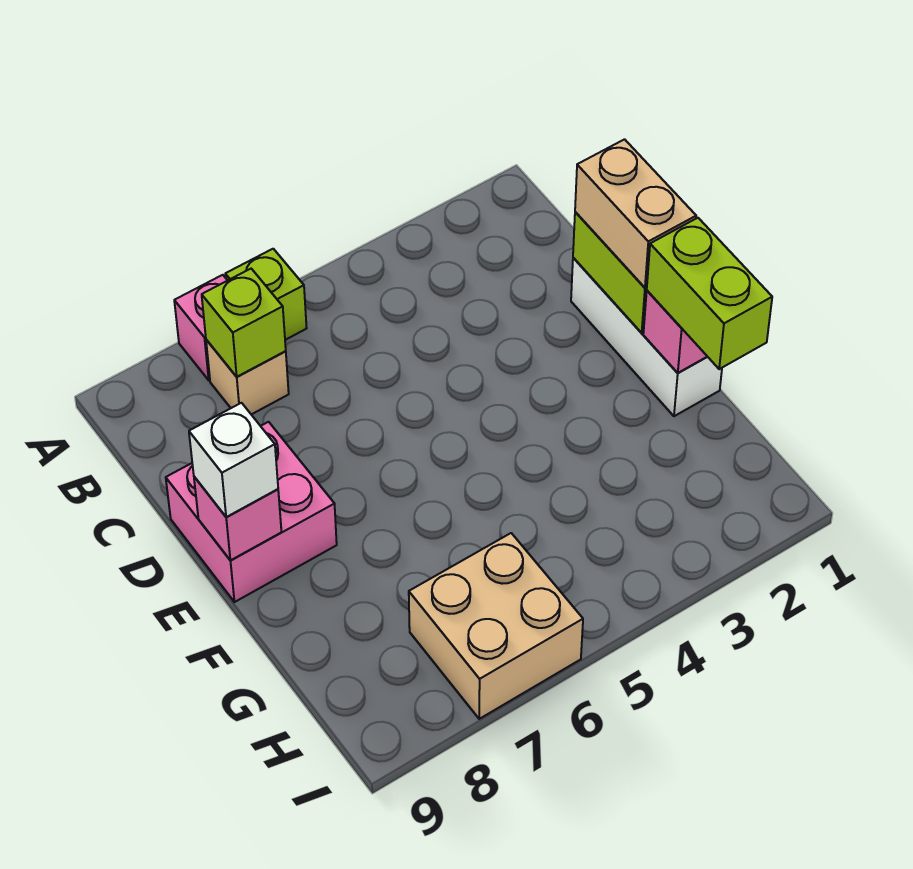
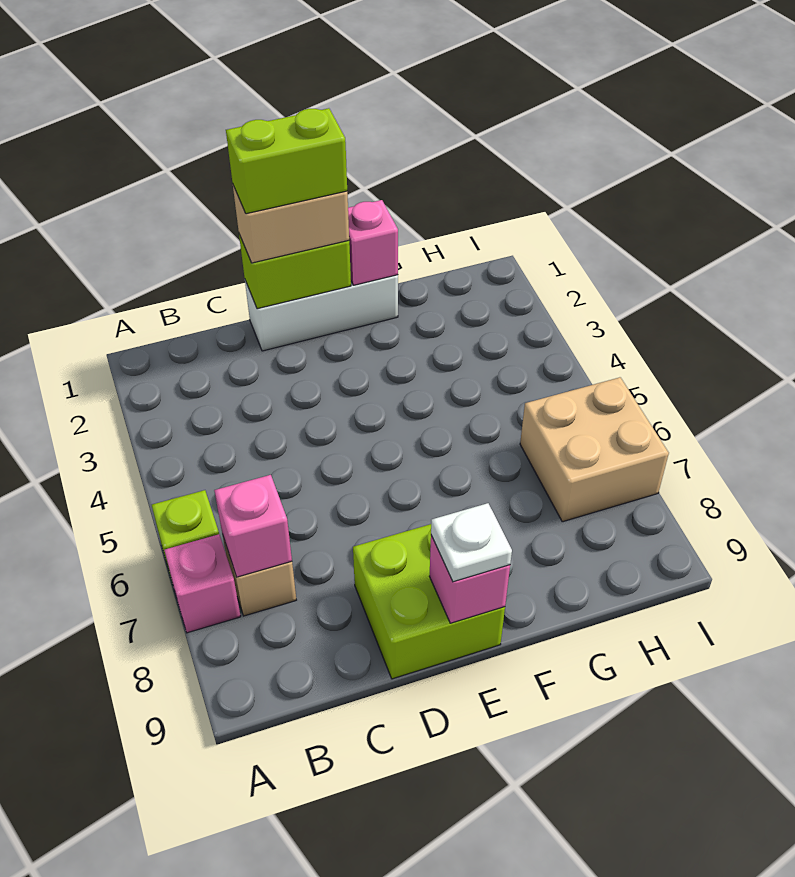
lime brick B7 level 2 -> pink brick B7 level 2
pink brick D8:E9 level 1 -> lime brick D8:E9 level 1
white brick E9 level 3 -> white plate E9 level 3
lime brick F1:G1 level 3 -> lime brick D1:E1 level 4

